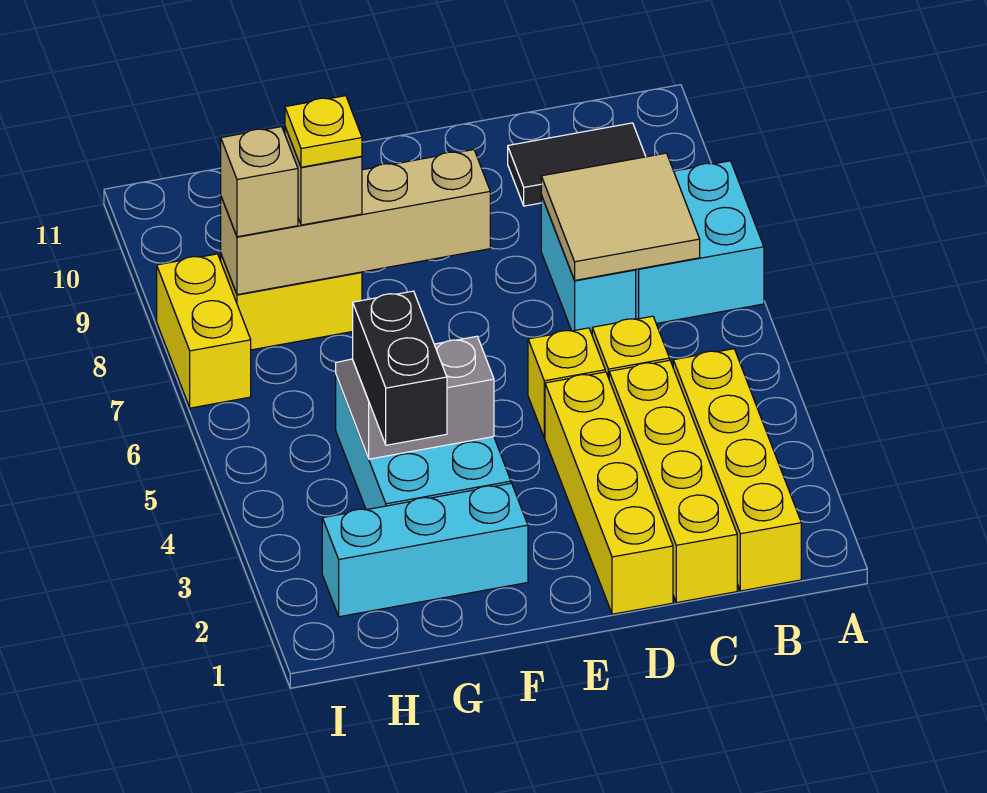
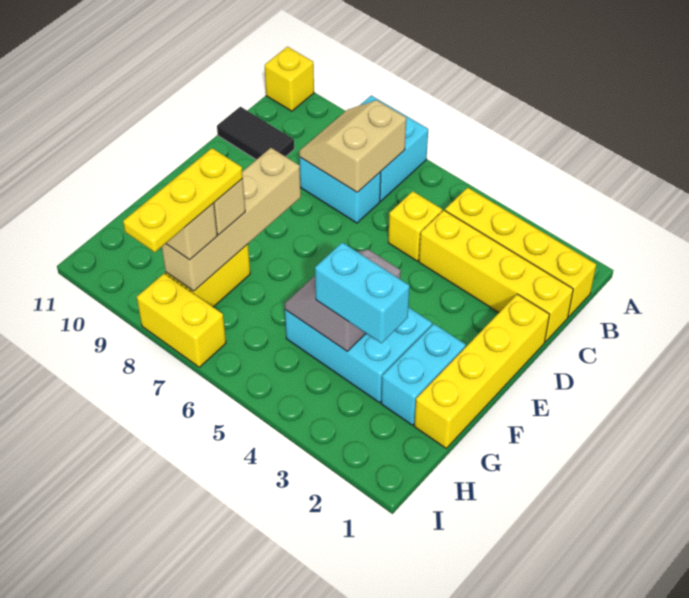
tan tile B7:C8 level 2 -> tan slope B7:C8 level 2 top 7
black tile B10:C10 level 1 -> black tile C10:C11 level 1
yellow brick D1:D4 level 1 -> yellow brick D1:G1 level 1
yellow brick D5 level 1 -> yellow brick A11 level 1
cyan brick F2:H2 level 1 -> cyan brick F2:G2 level 1
black brick G3:G4 level 3 -> cyan brick G3:G4 level 3
yellow plate G8 level 4 -> yellow plate G8:I8 level 4

